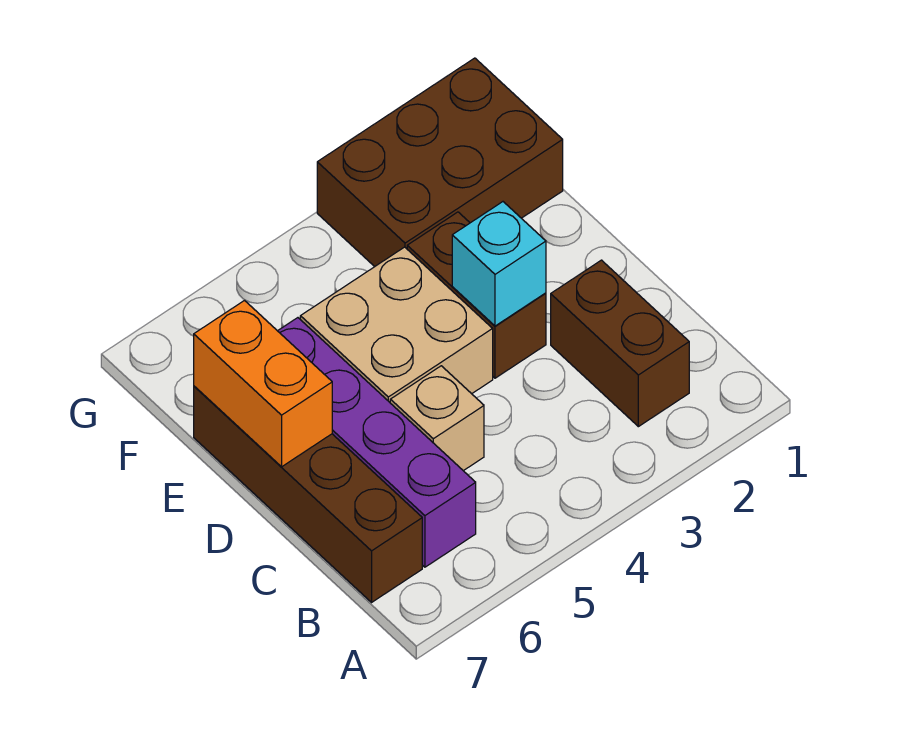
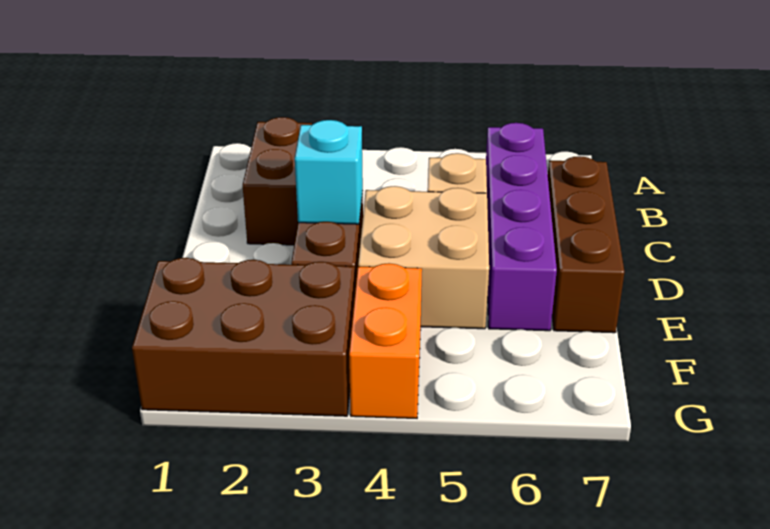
brown brick B7:E7 level 1 -> brown brick C7:E7 level 1
orange brick D7:E7 level 2 -> orange brick F4:G4 level 1

